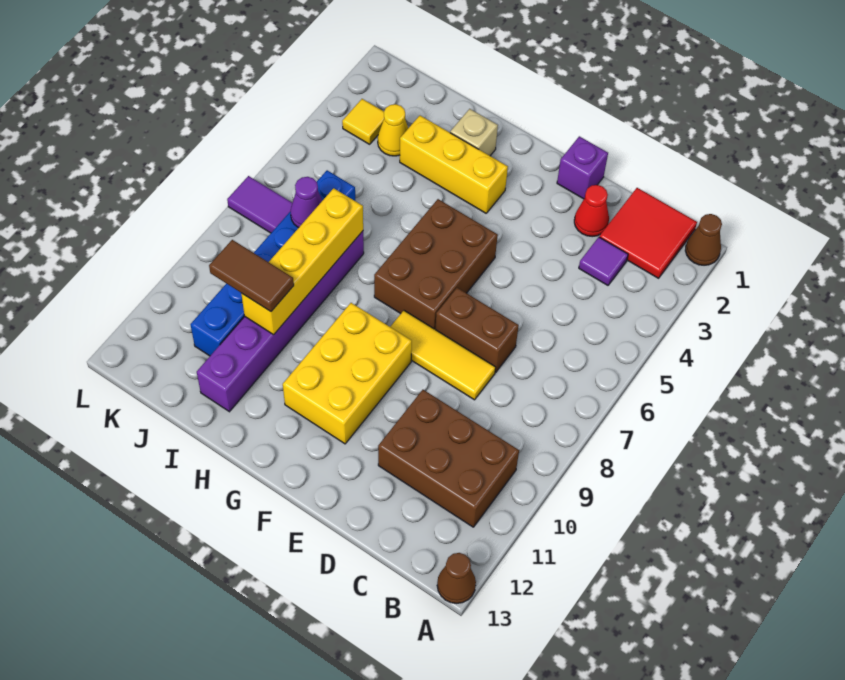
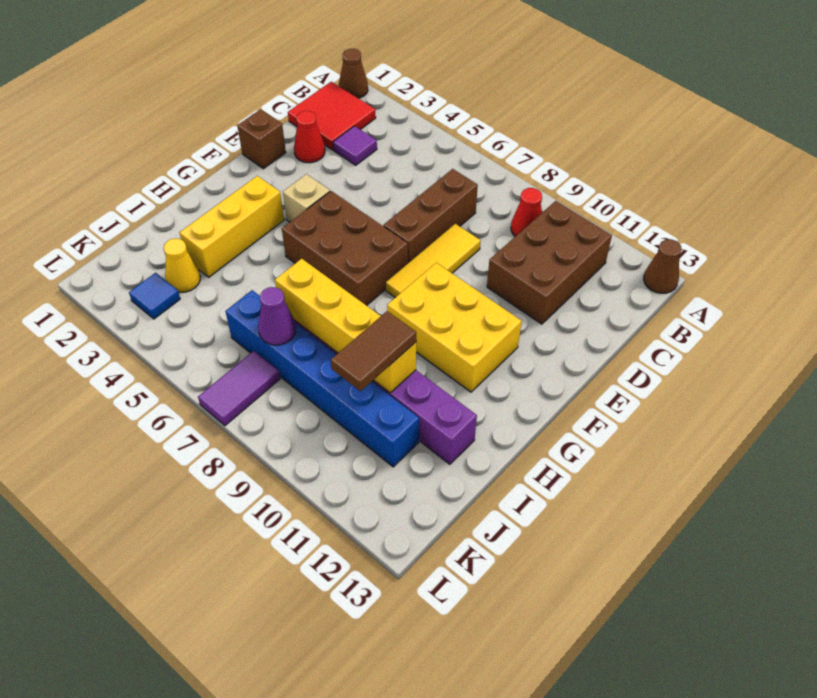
none -> red cone B9 level 1
brown brick D7:E7 level 1 -> brown brick C7:E7 level 1
purple brick E1 level 1 -> brown brick E1 level 1
tan brick H2 level 1 -> tan brick F4 level 1
yellow tile K3 level 1 -> blue tile K3 level 1

